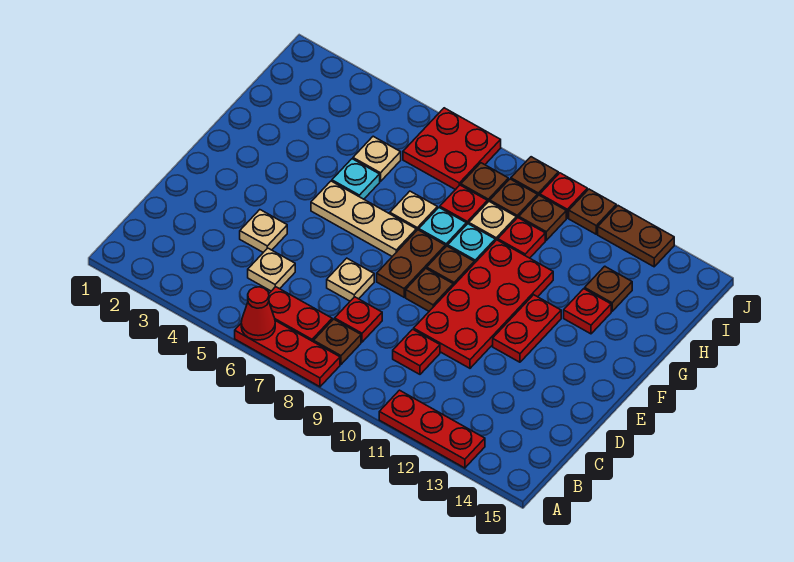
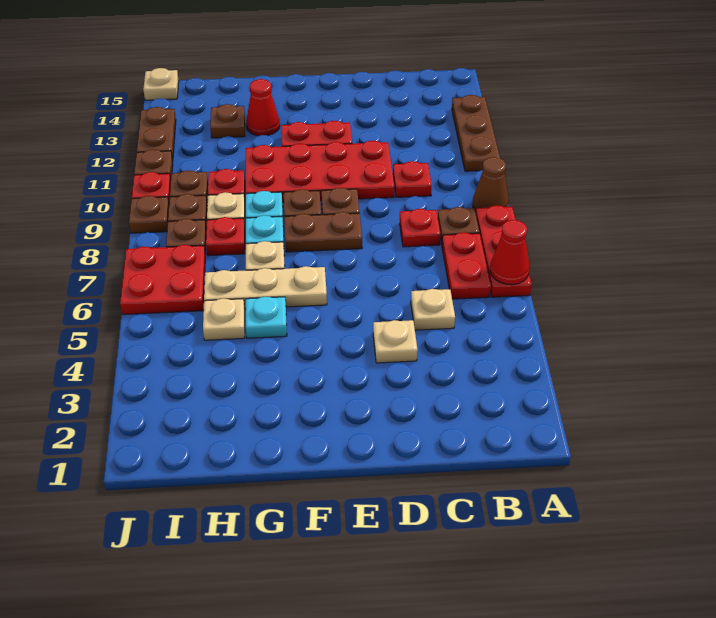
none -> brown cone A9 level 1
red plate A11:A13 level 1 -> brown plate A11:A13 level 1
tan plate D7 level 1 -> tan plate J15 level 1
tan plate F5:F7 level 1 -> tan plate F6:H6 level 1
red plate G13 level 1 -> red cone G13 level 1

